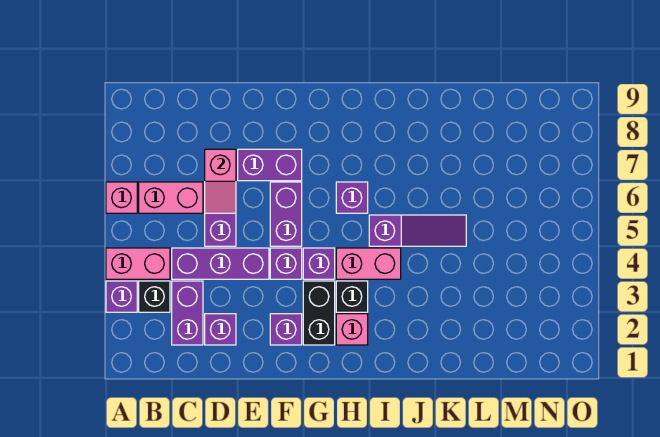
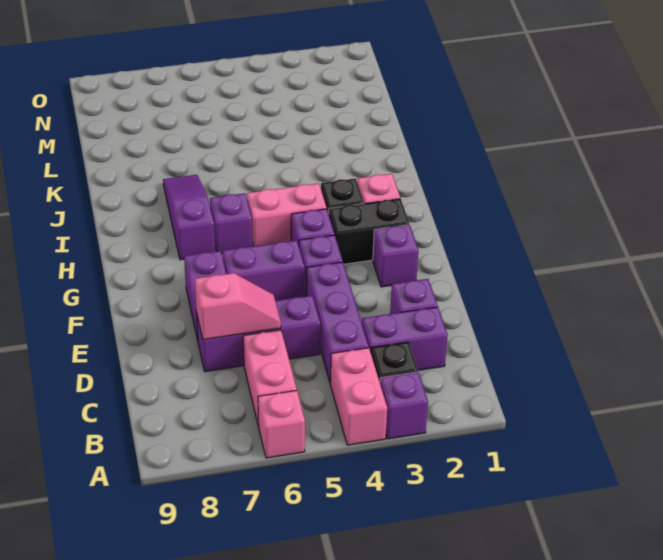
pink brick H4:I4 level 1 -> pink brick H4:H5 level 1
purple slope I5:K5 level 1 top I -> purple slope H7:J7 level 1 top H

